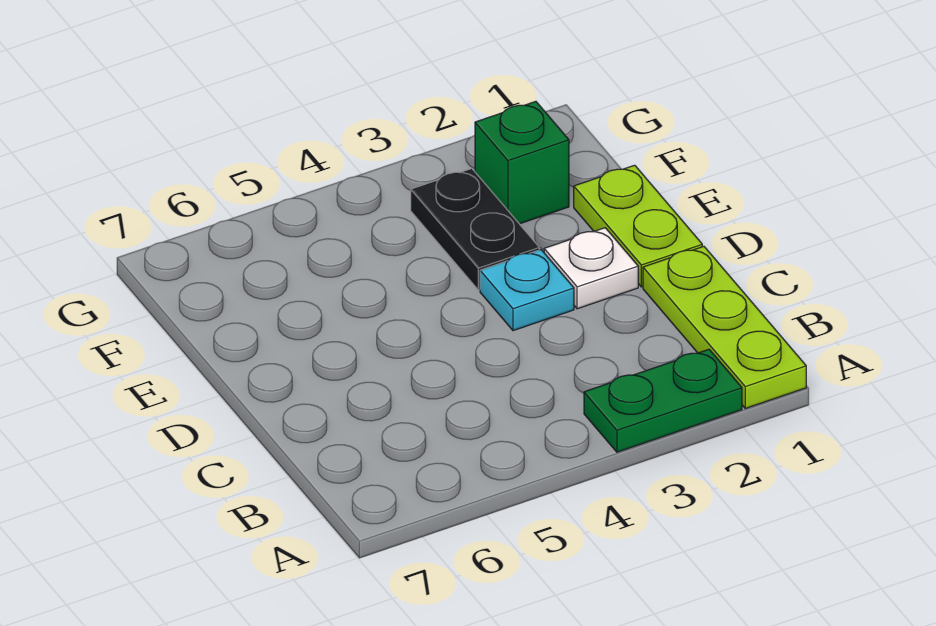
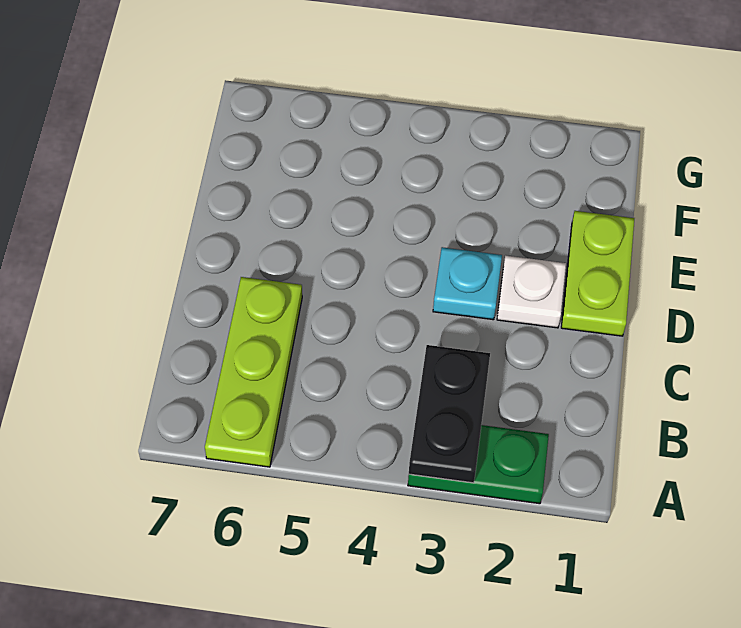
lime plate A1:C1 level 1 -> lime plate A6:C6 level 1
black plate E3:F3 level 1 -> black plate A3:B3 level 2
green brick F2 level 1 -> none

